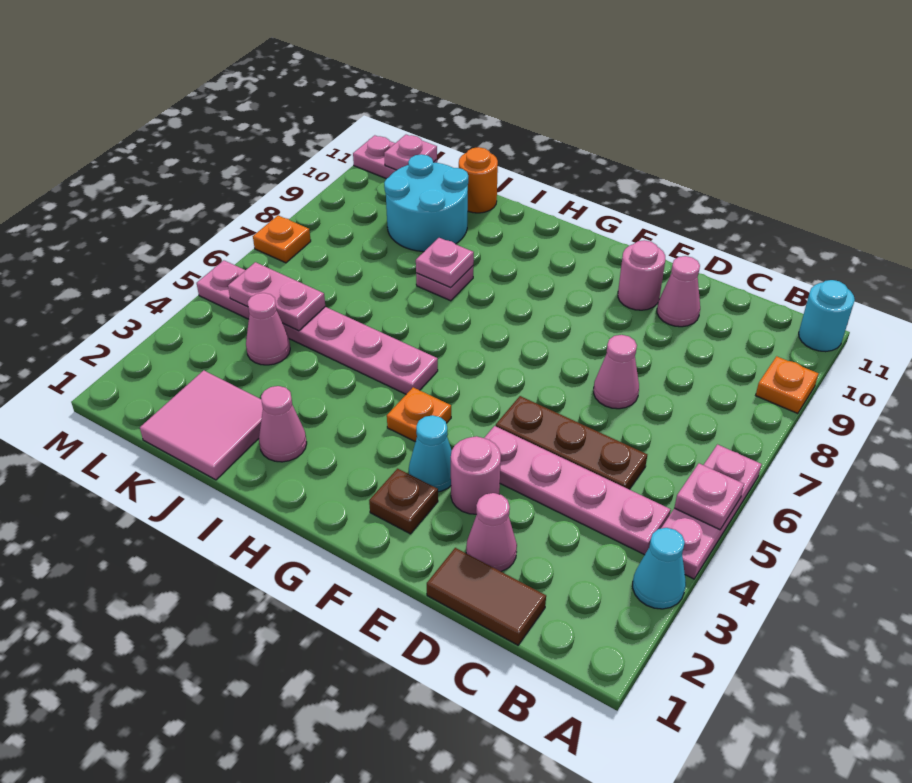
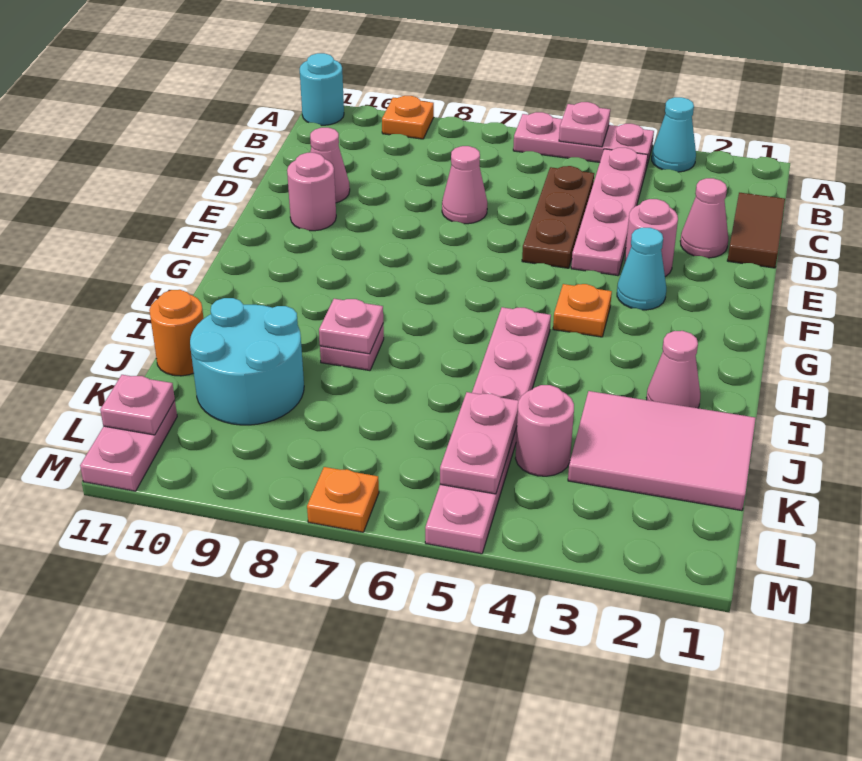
brown plate F2 level 1 -> none
pink tile J1:K2 level 1 -> pink tile J1:K3 level 1
pink cone K4 level 1 -> pink round brick K4 level 1

